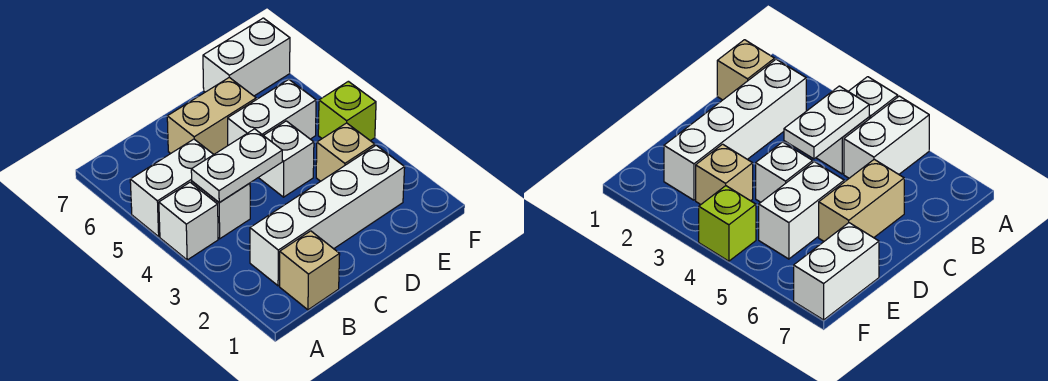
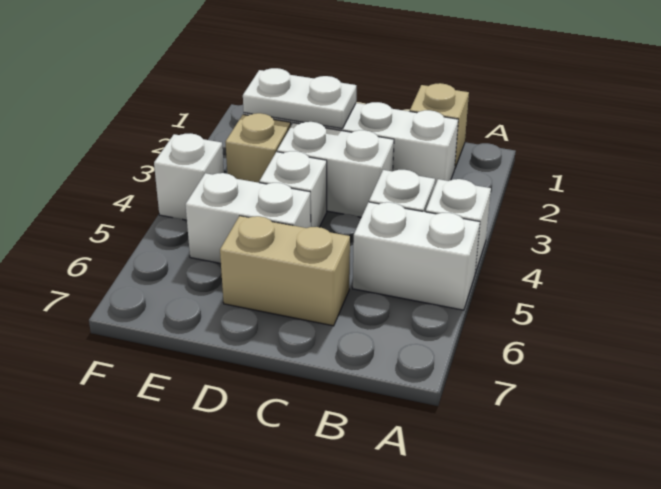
white plate B4:C4 level 2 -> white plate D2:E2 level 2
white brick E7:F7 level 1 -> white brick C3:D3 level 1
lime brick F4 level 1 -> white brick F4 level 1

